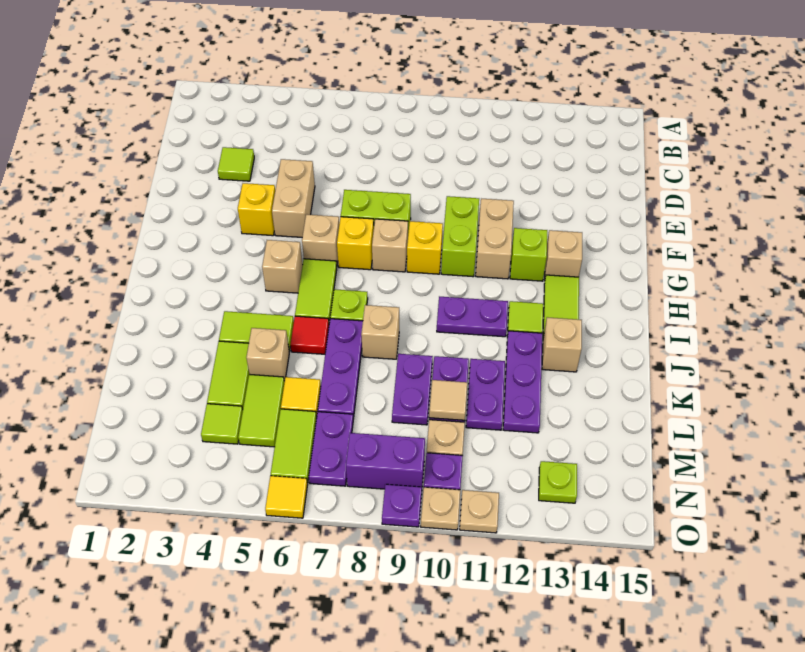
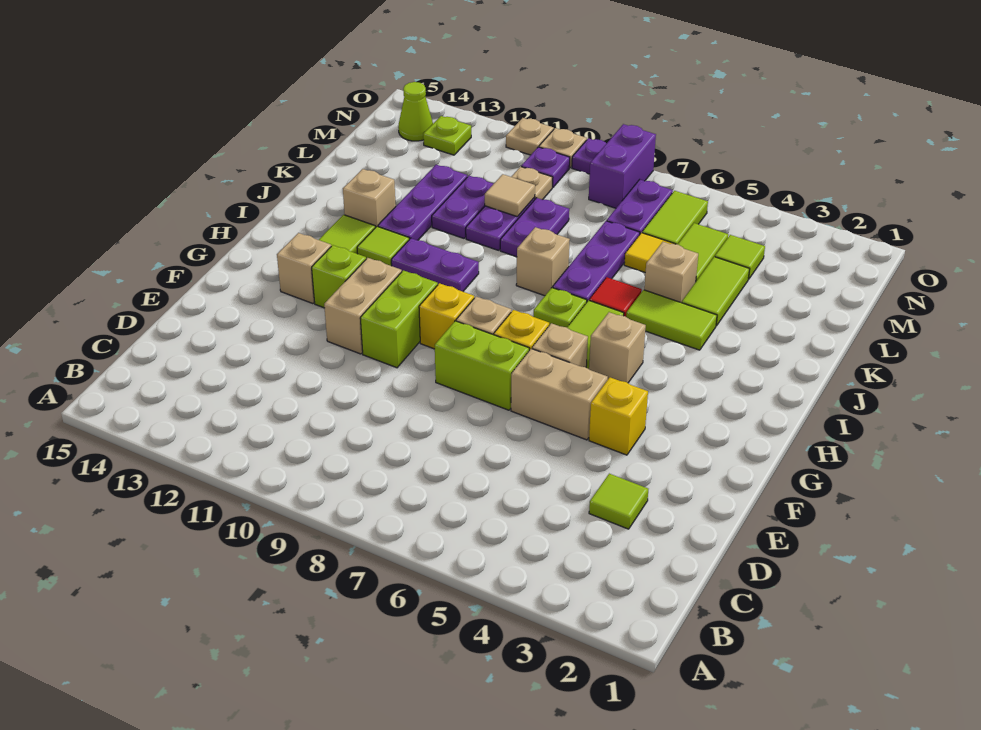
tan brick E5:F5 level 1 -> tan brick F5:F6 level 1
purple brick N8:N9 level 1 -> purple brick N8:O8 level 1
none -> lime cone N14 level 1
yellow tile O6 level 1 -> none

